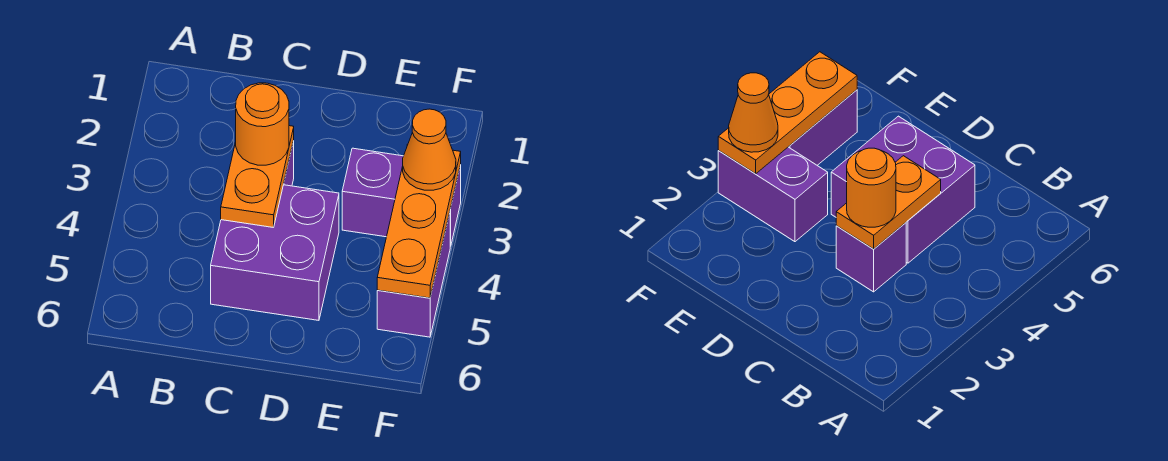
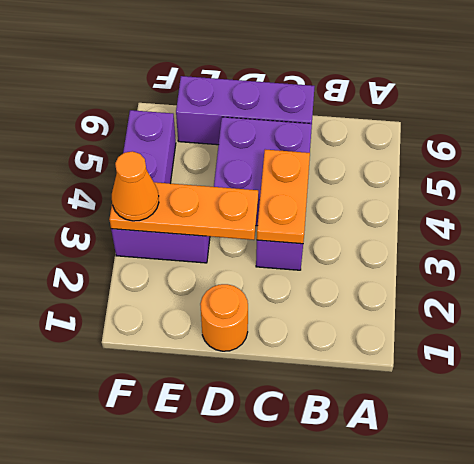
orange round brick C3 level 3 -> orange round brick D1 level 1
none -> purple brick C6:E6 level 1
orange plate F3:F5 level 2 -> orange plate D3:F3 level 2

